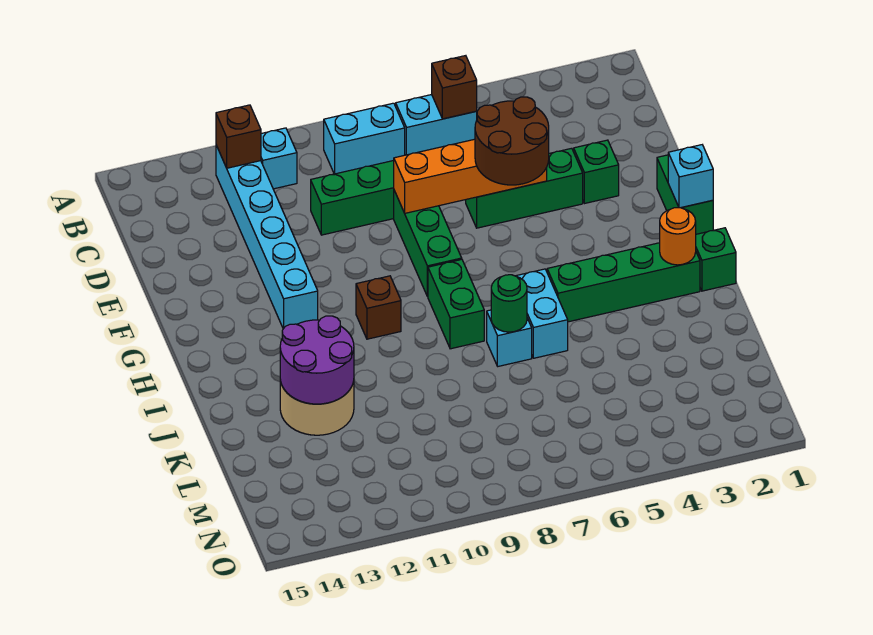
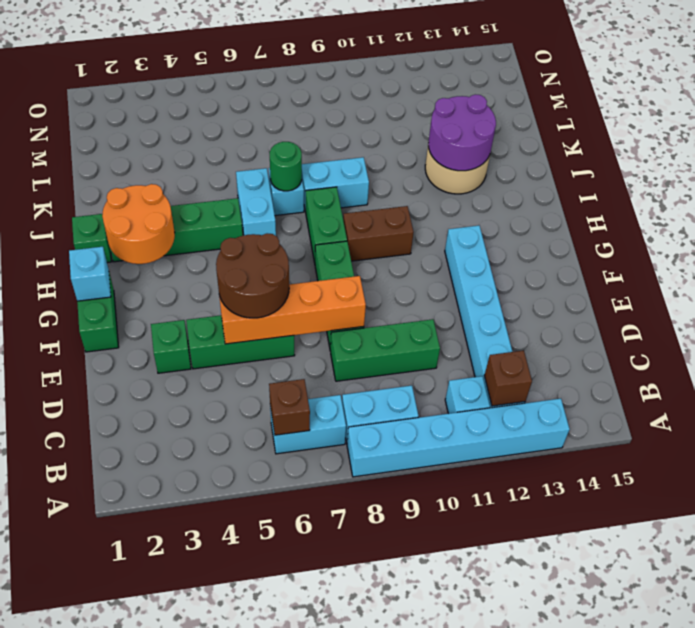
none -> cyan brick A8:A13 level 1
brown brick H10 level 1 -> brown brick H9:H10 level 1
orange round brick I2 level 2 -> orange round brick H2:I3 level 2
none -> cyan brick J8:J9 level 1

